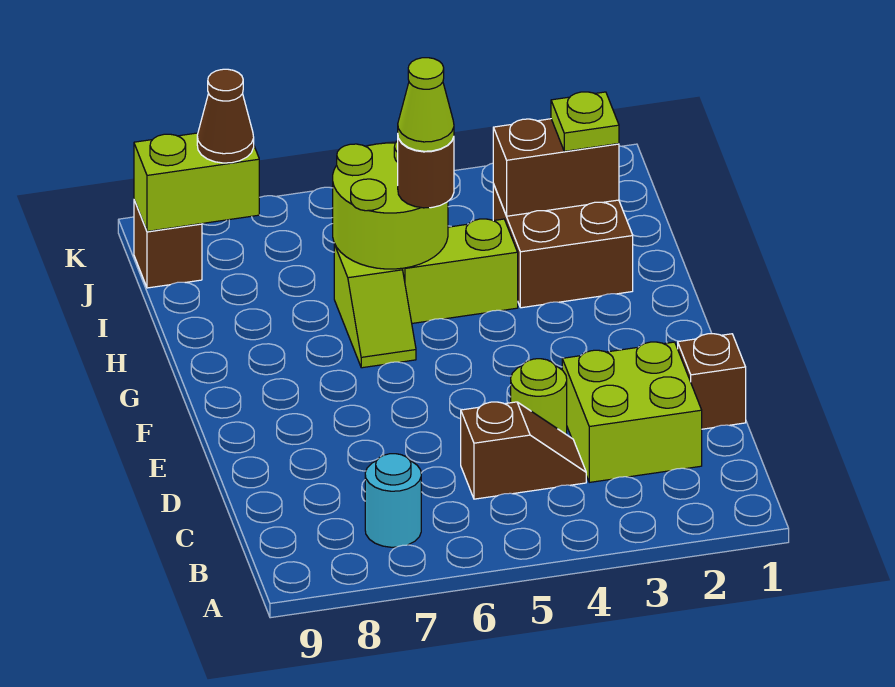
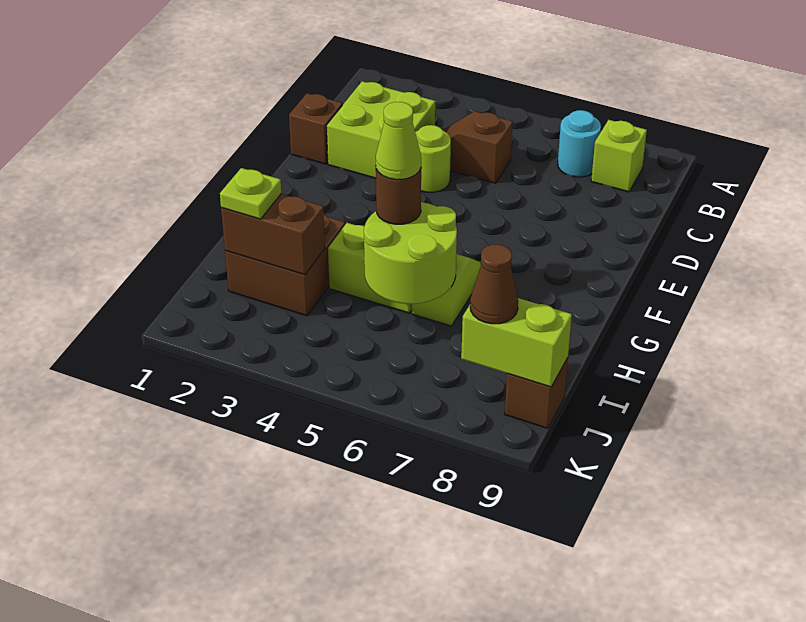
none -> lime brick B8 level 1

